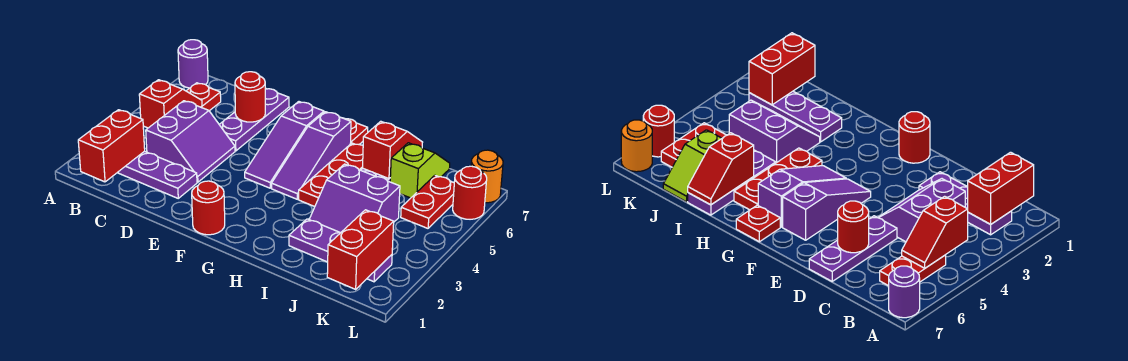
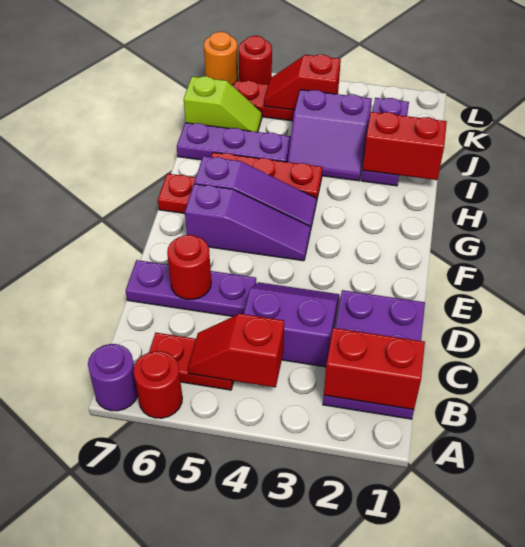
purple plate B2:D2 level 1 -> purple plate B1:D2 level 1
red round brick F1 level 1 -> red round brick A6 level 1
purple slope I3:J4 level 1 top 4 -> purple slope I3:J4 level 1 top J
red slope I6:I7 level 2 top 6 -> red slope K4:K5 level 2 top 4
lime slope J6:J7 level 1 top 6 -> lime slope J6:J7 level 1 top 7
red brick K1:K2 level 2 -> red brick I1:I2 level 2

